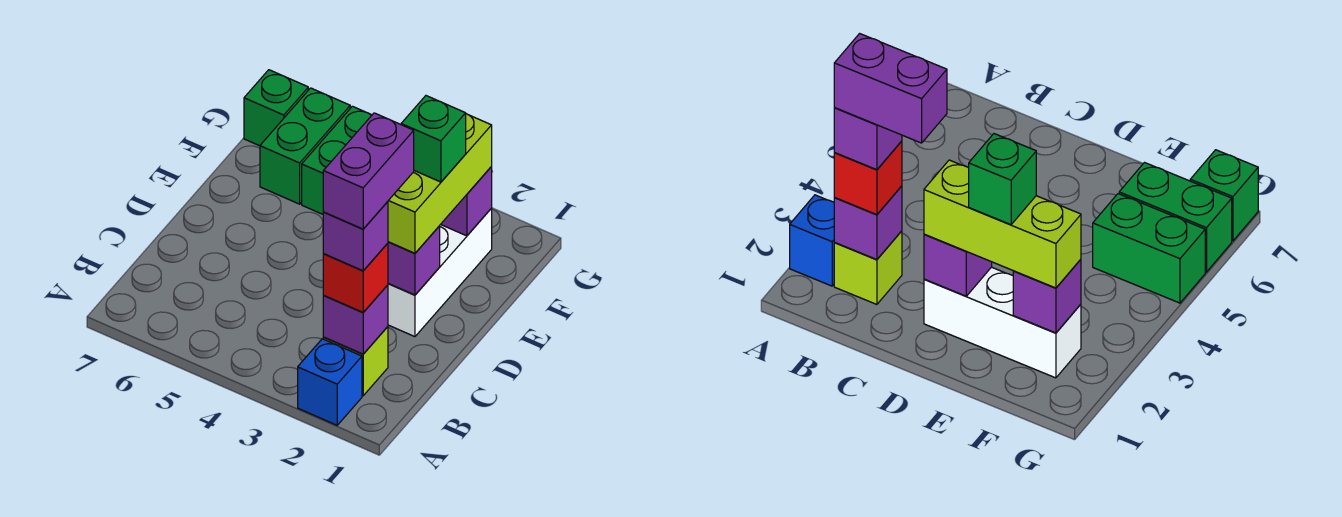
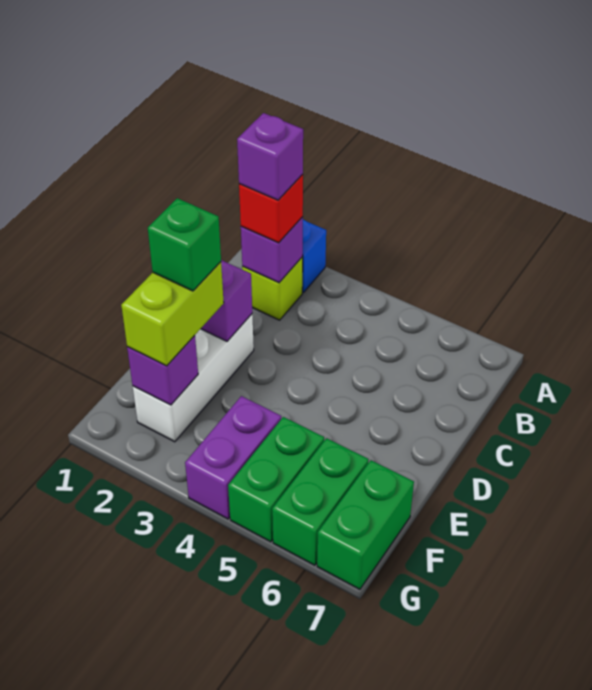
purple brick B2:C2 level 5 -> purple brick F4:G4 level 1
lime brick D2:F2 level 3 -> lime brick E2:F2 level 3
green brick G7 level 1 -> green brick F7:G7 level 1

